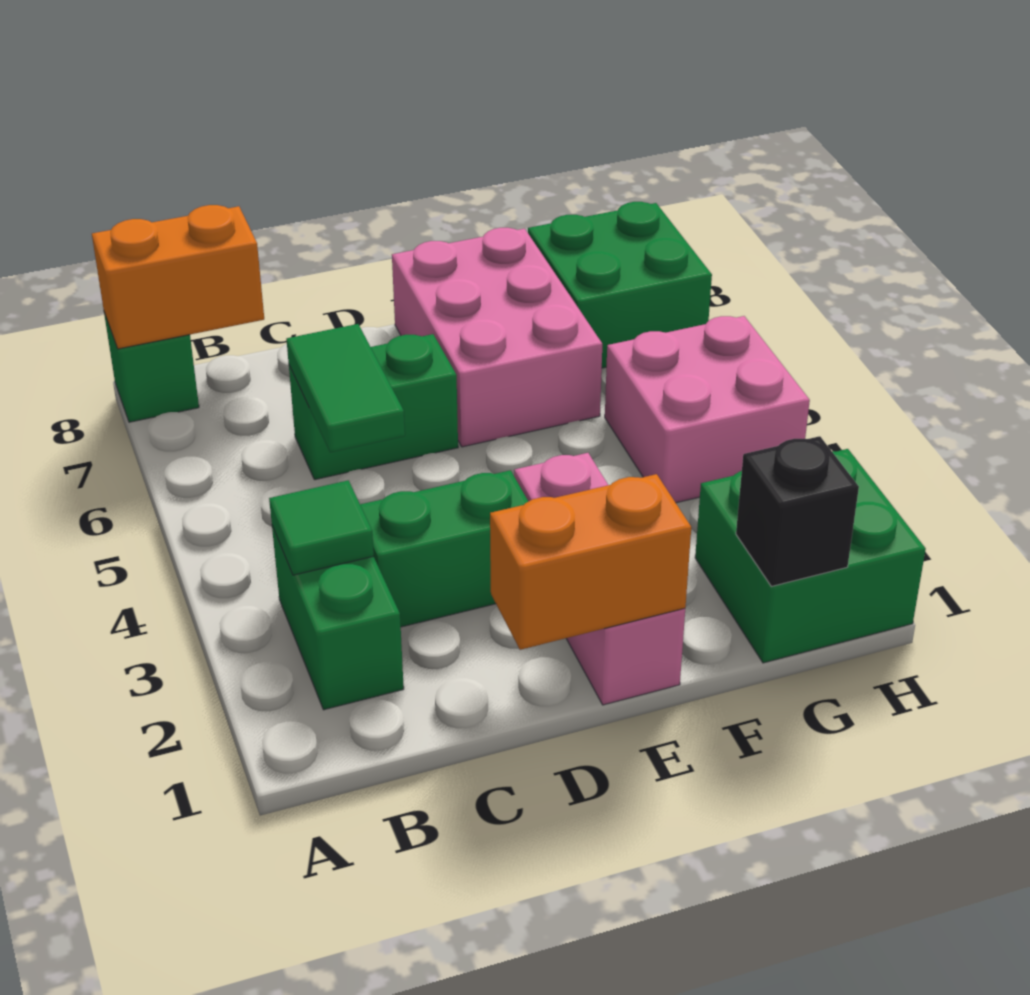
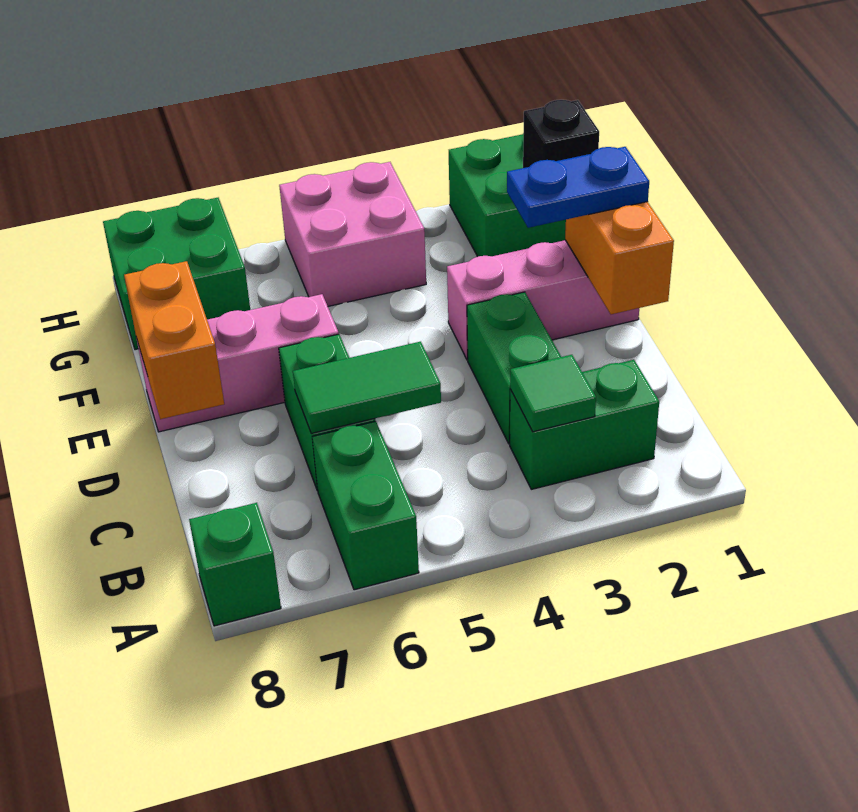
none -> green brick A6:B6 level 1
orange brick A8:B8 level 2 -> orange brick D8:E8 level 2
none -> blue plate E1:E2 level 3
pink brick E6:F8 level 1 -> pink brick E6:E8 level 1

